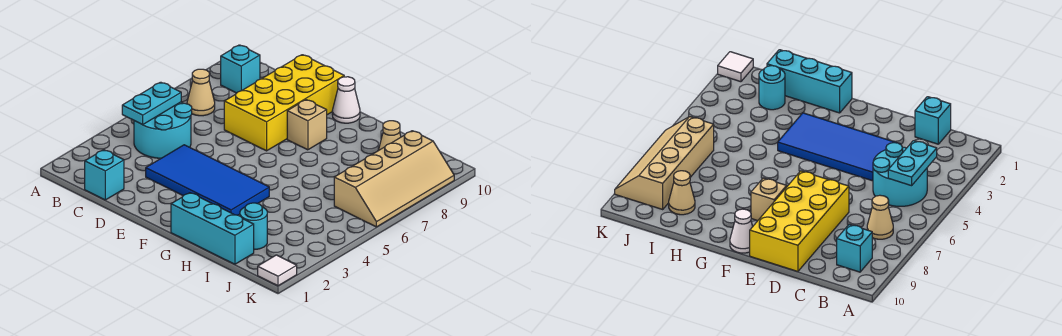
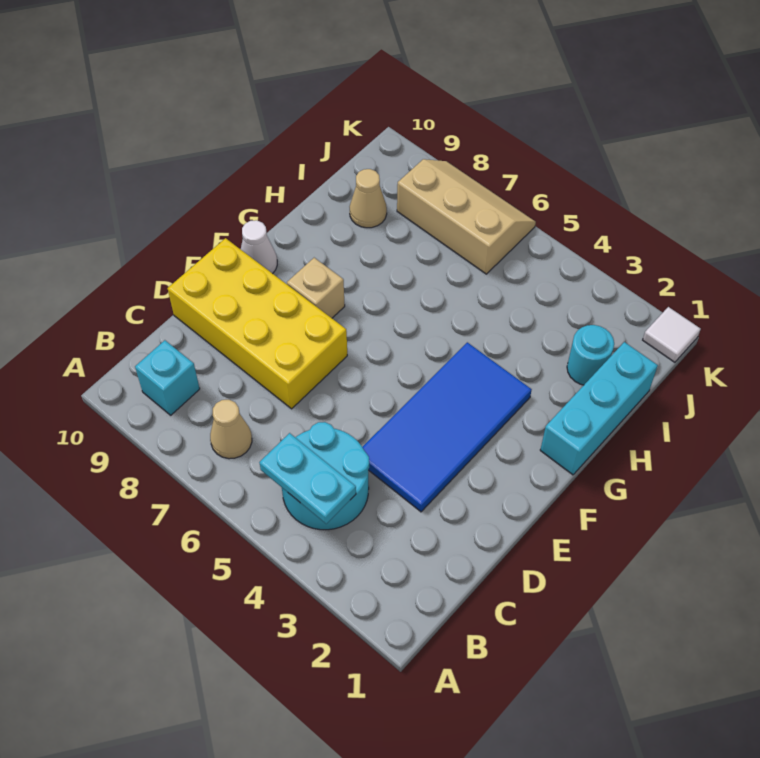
cyan brick C1 level 1 -> none
tan slope J6:K9 level 1 top J -> tan slope J6:K8 level 1 top J

